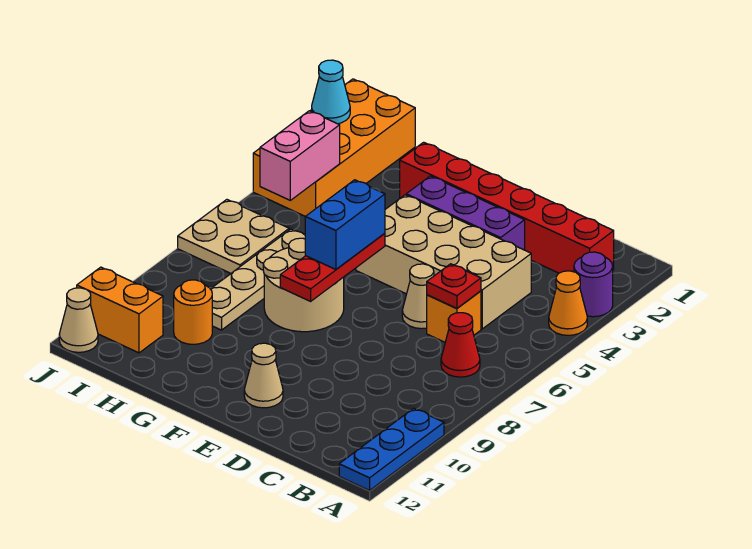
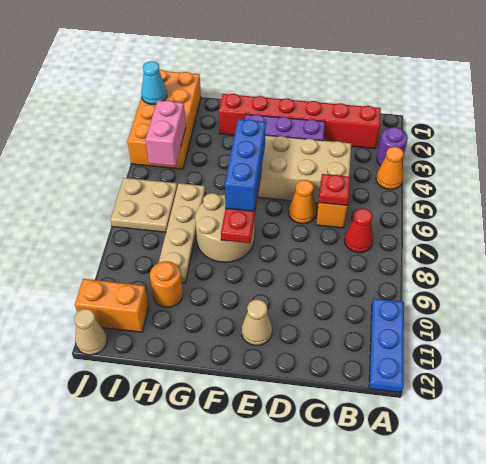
tan cone D6 level 1 -> orange cone D6 level 1
blue brick F6:F7 level 3 -> blue brick F5:F7 level 3

